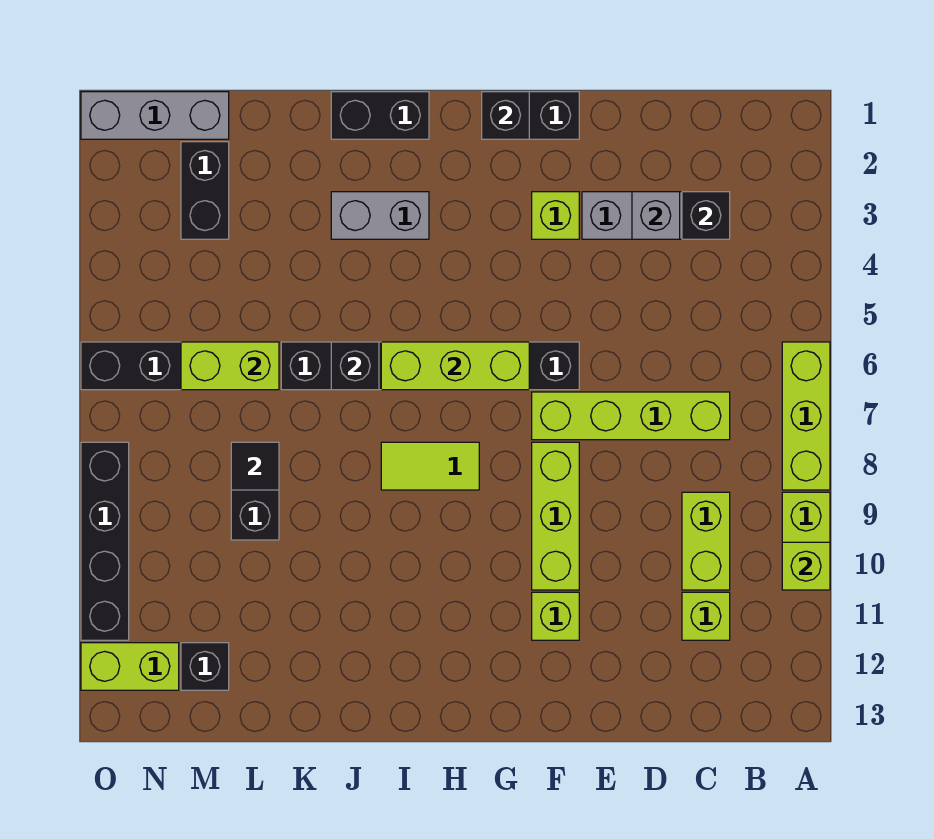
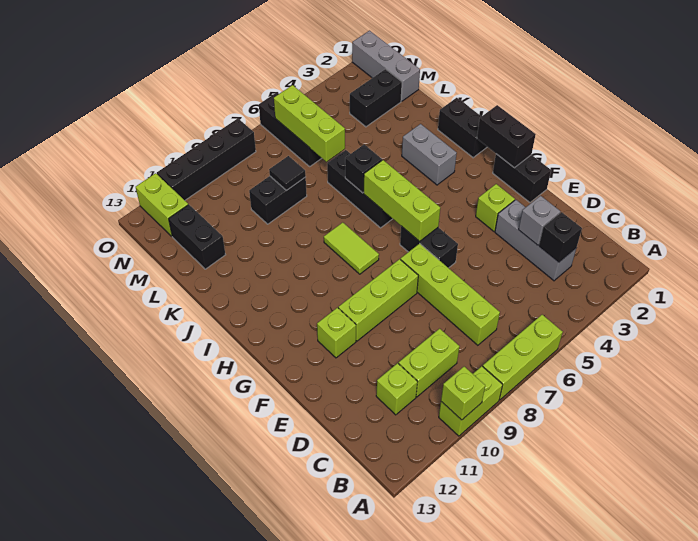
black brick G1 level 2 -> black brick G1:H1 level 2
lime brick L6:M6 level 2 -> lime brick L6:N6 level 2
black brick M12 level 1 -> black brick L12:M12 level 1

